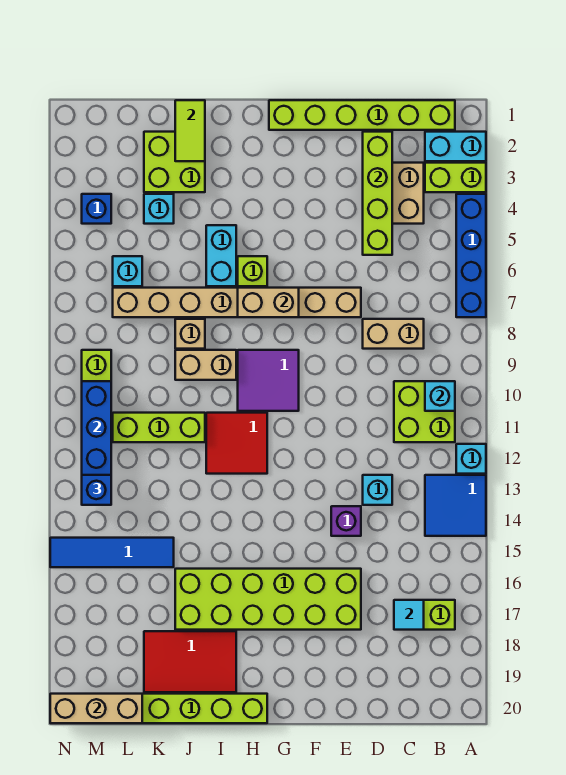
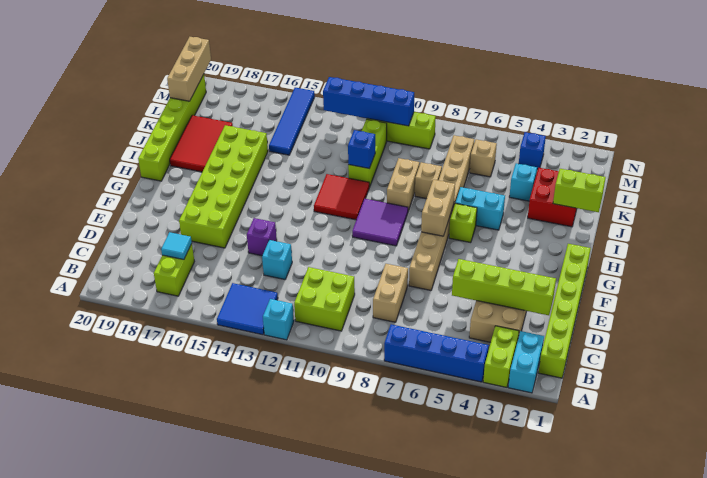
cyan brick B10 level 2 -> none
lime tile J1:J2 level 2 -> lime brick J1:J2 level 2
lime brick J2:K3 level 1 -> red brick J2:K3 level 1
cyan brick L6 level 1 -> tan brick L6 level 1
blue brick M13 level 3 -> blue brick J11 level 2

